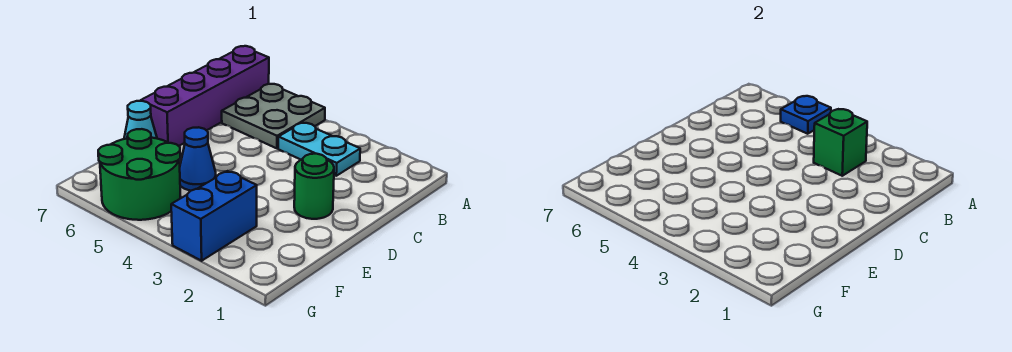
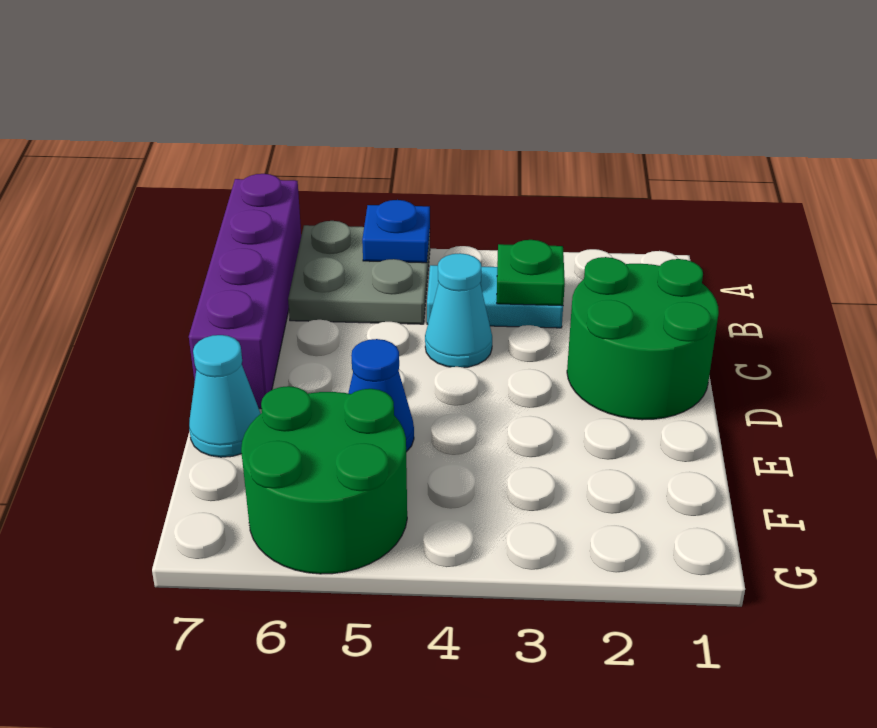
green brick B3 level 2 -> green plate B3 level 2
none -> cyan cone C4 level 1
green round brick D2 level 1 -> green round brick C1:D2 level 1
blue brick F3:G3 level 1 -> none

